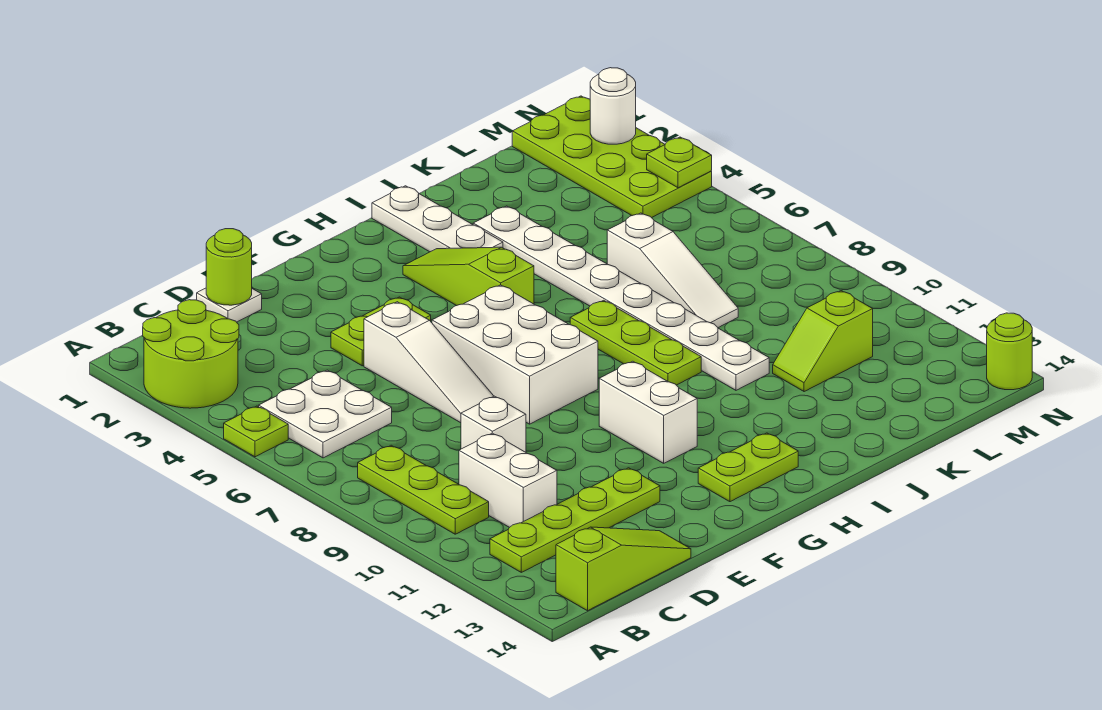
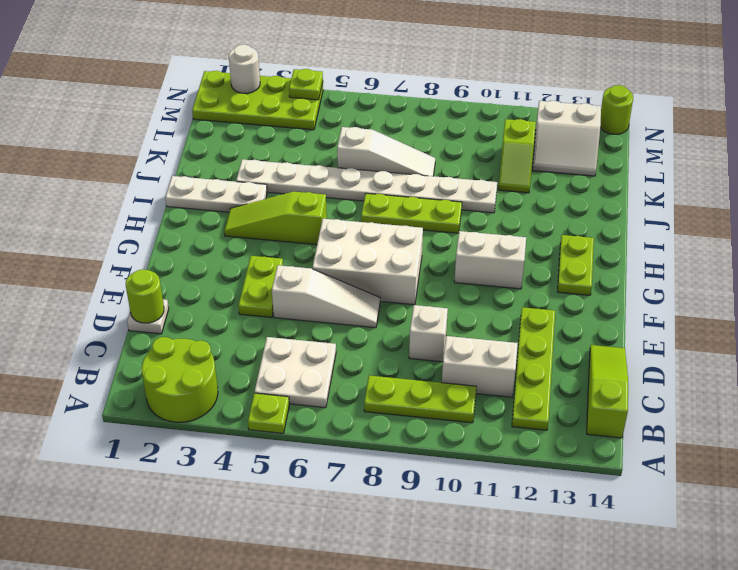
none -> white slope L12:M13 level 1 top M

